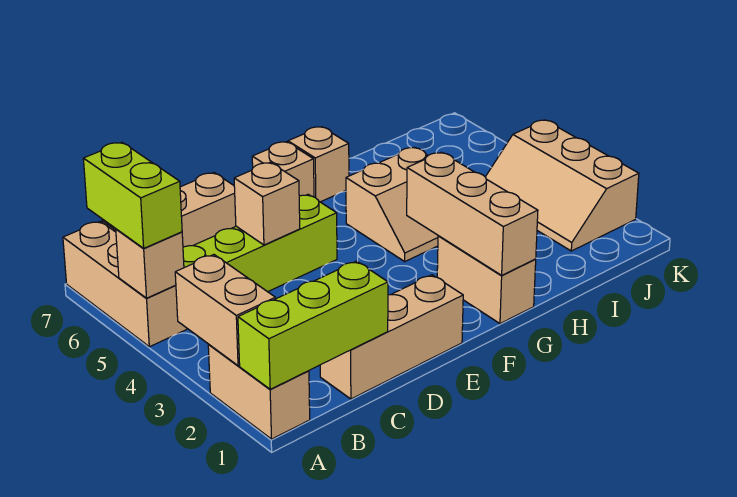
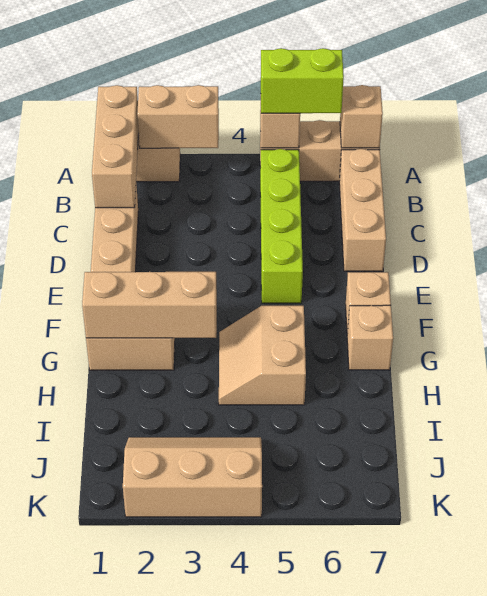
lime brick A1:C1 level 2 -> tan brick A1:C1 level 2
tan brick D5 level 2 -> tan brick A7 level 2

